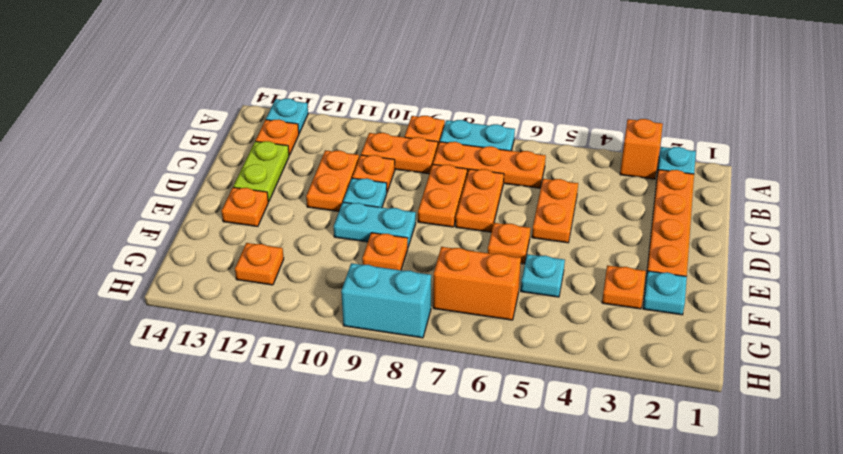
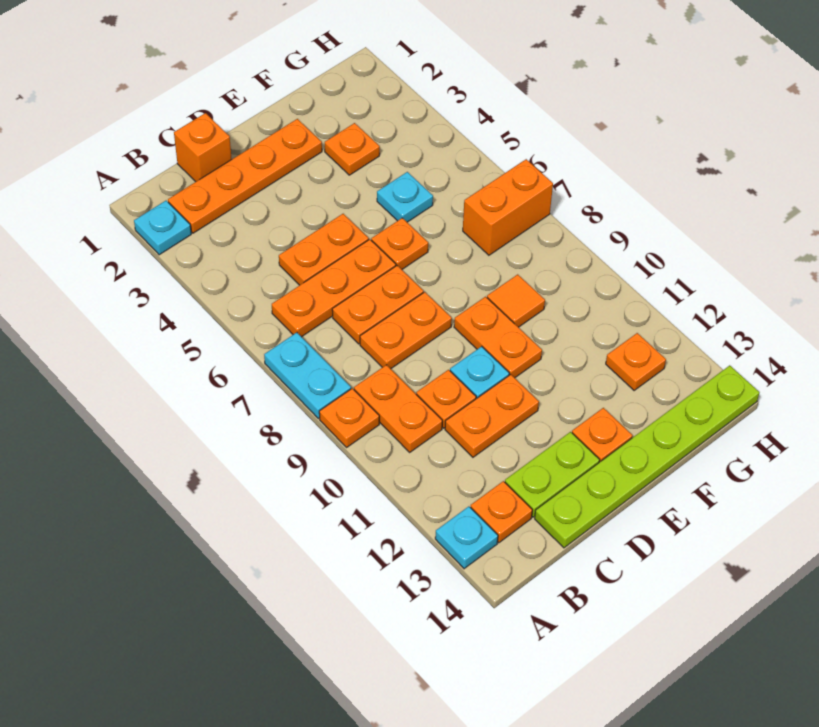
orange brick A3 level 1 -> orange brick C1 level 1
orange plate B6:B8 level 1 -> orange plate B6:D6 level 1
none -> lime plate C14:H14 level 1
cyan plate E9:E10 level 1 -> orange plate E9:E10 level 1
cyan plate F2 level 1 -> none
orange plate F9 level 1 -> orange tile F9 level 1
orange brick G6:G7 level 1 -> orange brick G7:H7 level 1
cyan brick H8:H9 level 1 -> none

